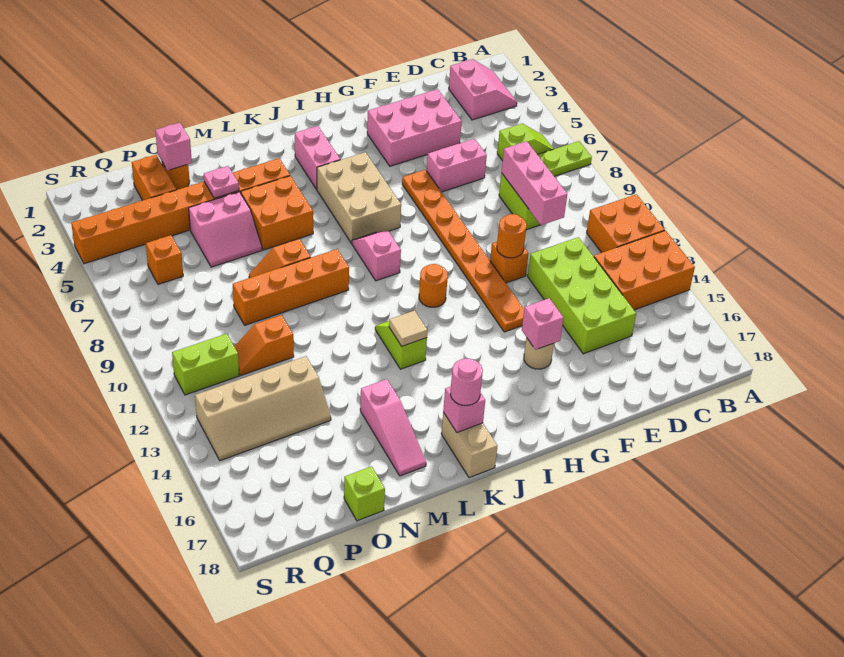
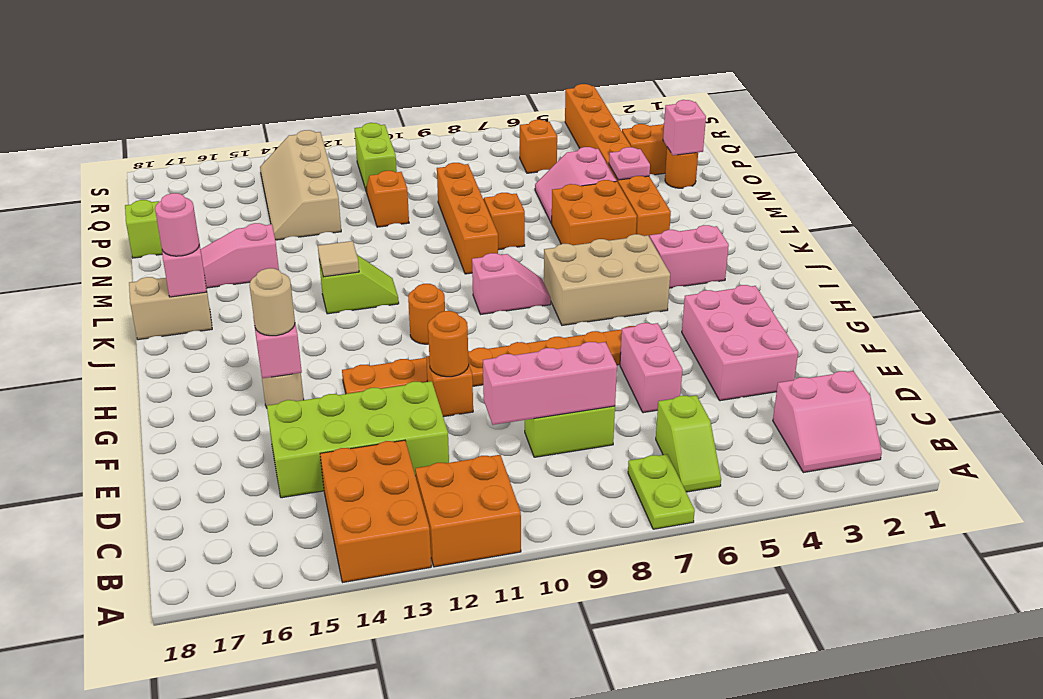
none -> tan round brick G15 level 3

